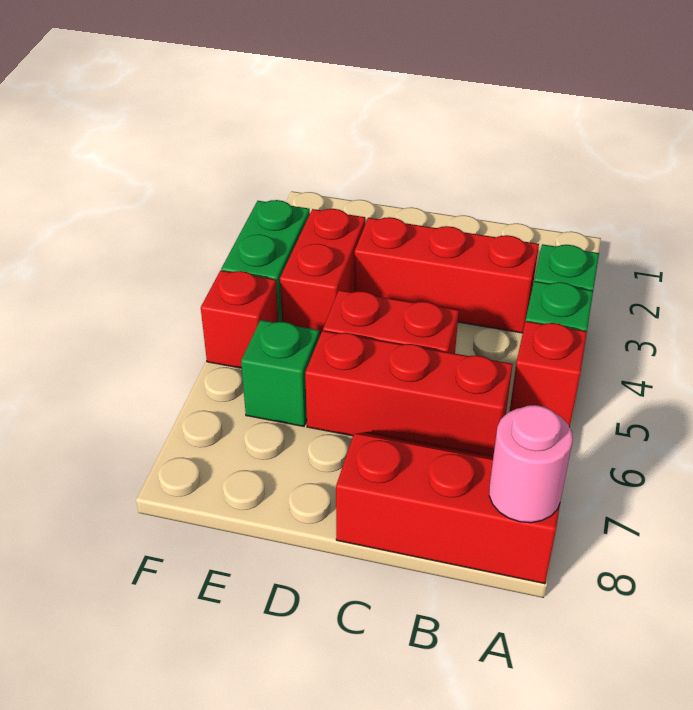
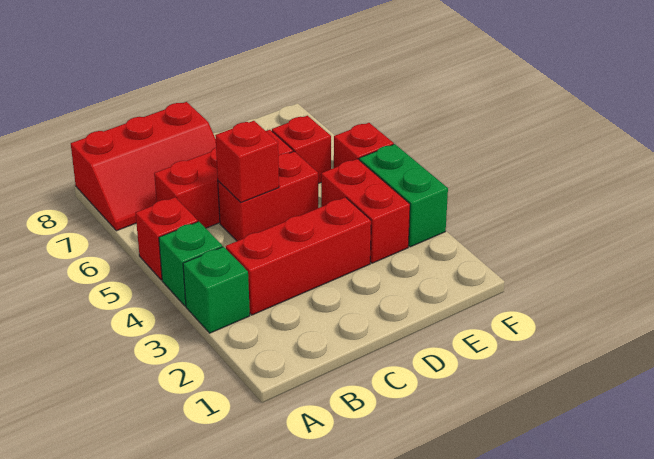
pink round brick A8 level 2 -> none
none -> red brick C5 level 2
green brick E6 level 1 -> red brick E6 level 1

